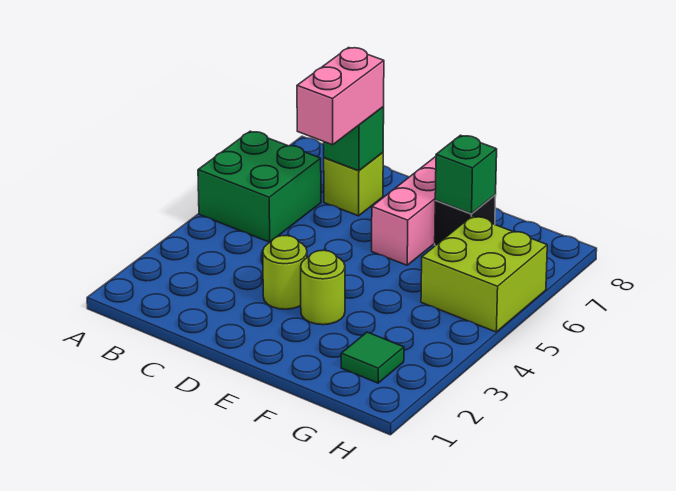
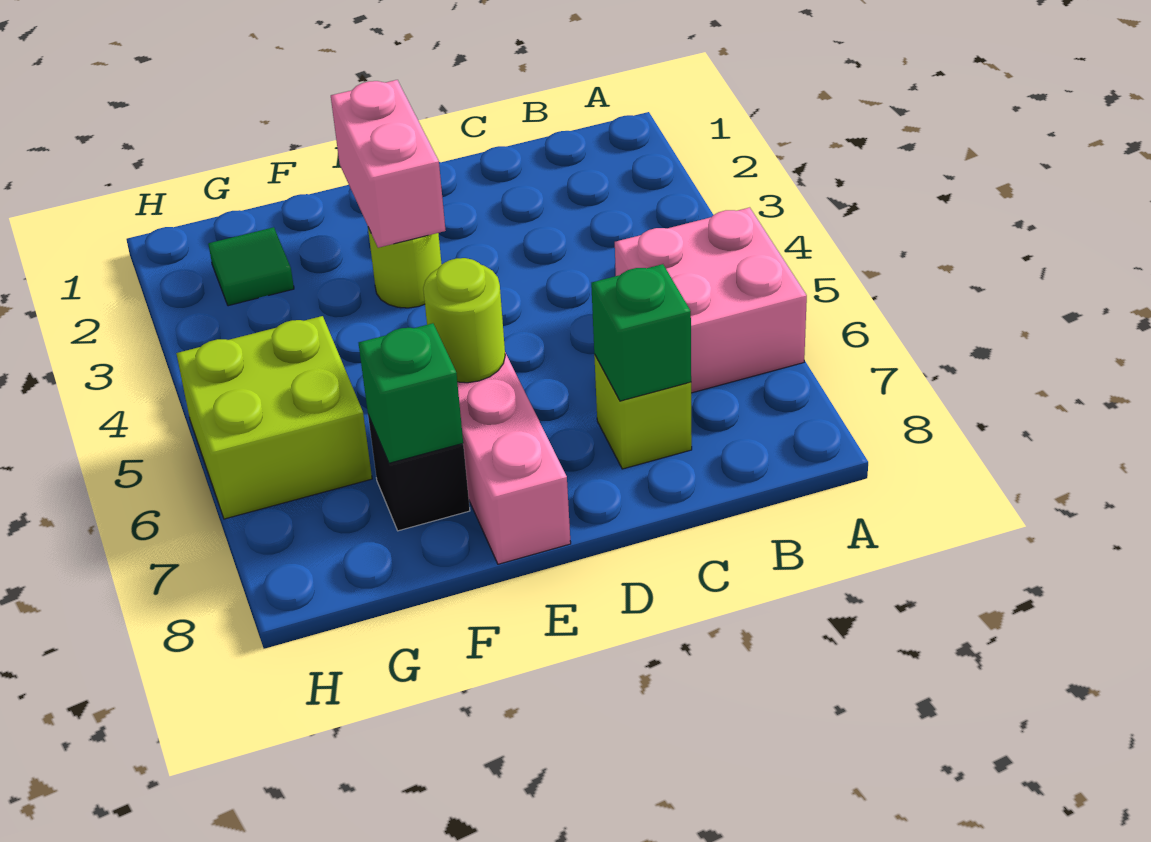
green brick A5:B6 level 1 -> pink brick A5:B6 level 1
pink brick C6:C7 level 3 -> pink brick E2:E3 level 2
lime round brick D3 level 1 -> lime round brick E6 level 2

